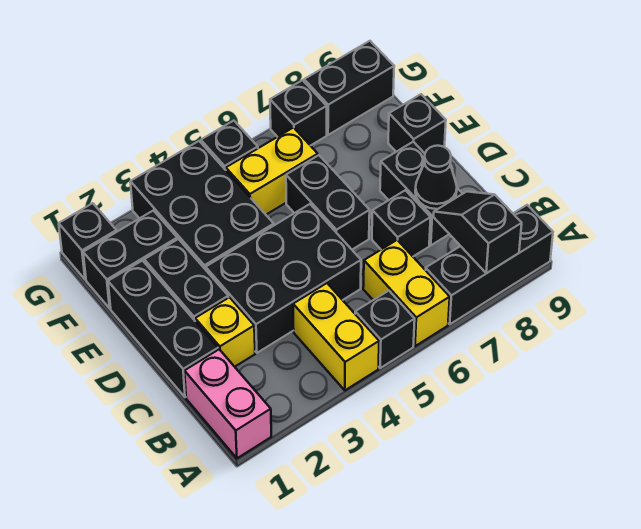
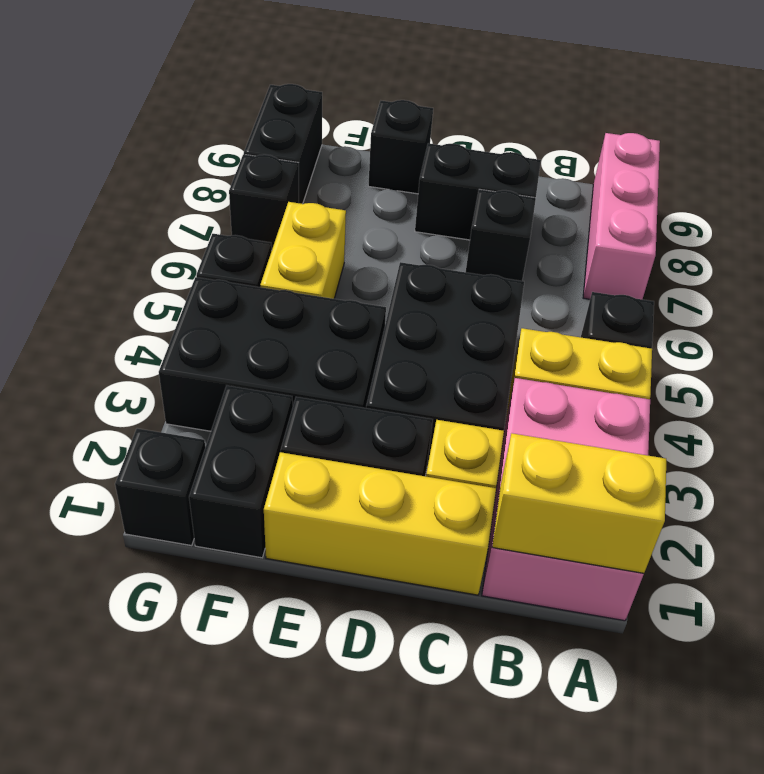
pink brick A1:B1 level 1 -> pink brick A1:B3 level 1
yellow brick A6:B6 level 1 -> yellow brick A1:B1 level 2
black brick A7:A9 level 1 -> pink brick A7:A9 level 1
black slope A8:B8 level 2 top A -> none
black brick C1:E1 level 1 -> yellow brick C1:E1 level 1
black cone C8 level 2 -> none
black brick D6:E6 level 1 -> none

